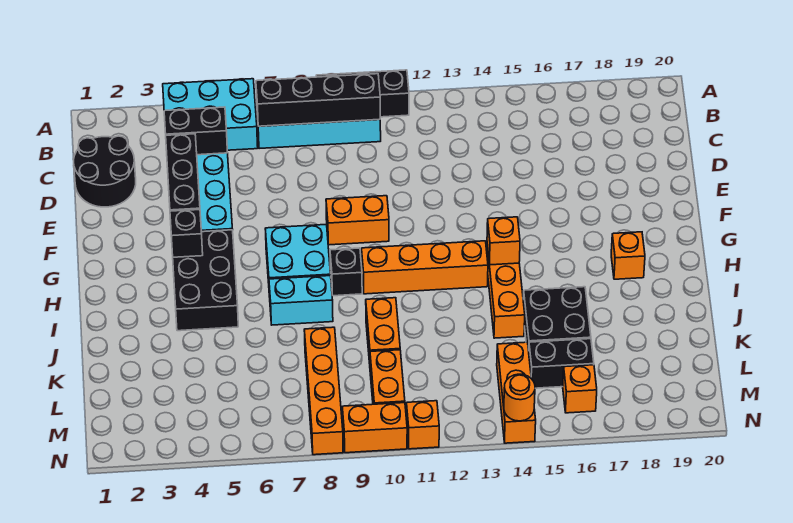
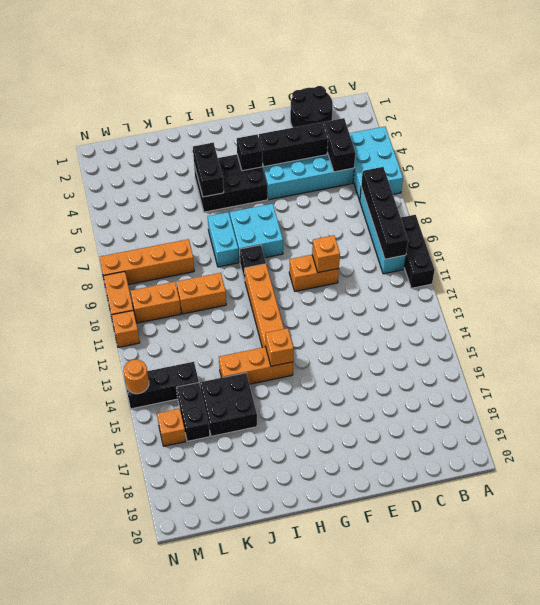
orange brick F9:F10 level 1 -> orange brick E10:F10 level 1
orange brick H18 level 1 -> orange brick E10 level 2
none -> black brick I4:I5 level 2
orange brick L14:N14 level 1 -> black brick L14:N14 level 1

